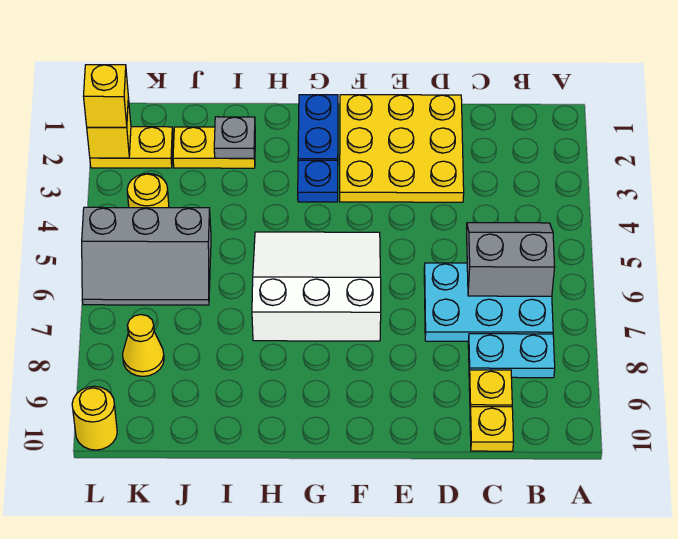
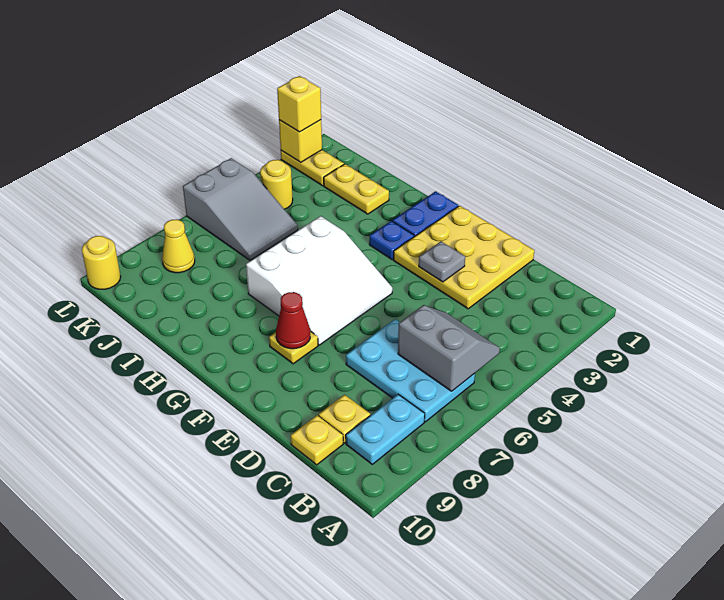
cyan plate B8:C8 level 1 -> cyan plate B8:B9 level 1
white slope F5:H7 level 1 top 7 -> white slope F5:H7 level 1 top H
none -> yellow plate F8 level 1
none -> red cone F8 level 2
grey plate I2 level 2 -> grey plate E3 level 2
grey slope J5:L6 level 1 top 5 -> grey slope J5:L6 level 1 top L

